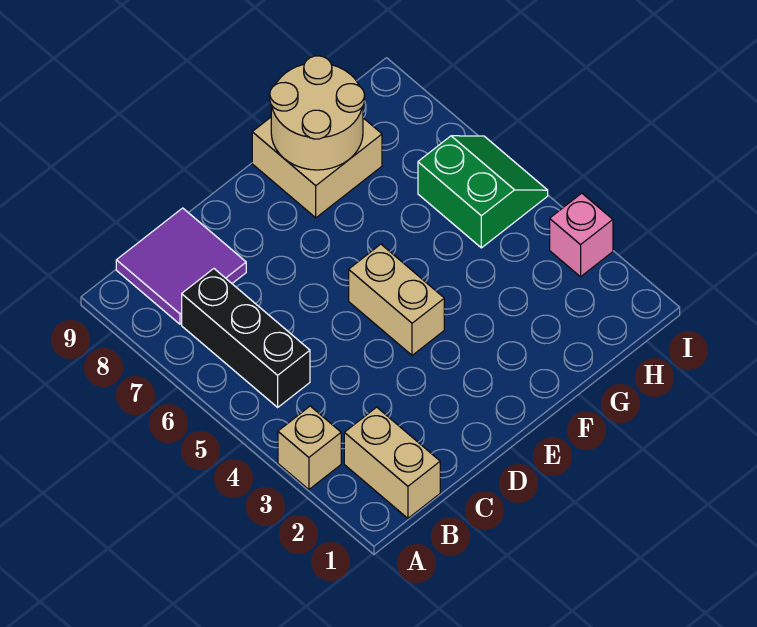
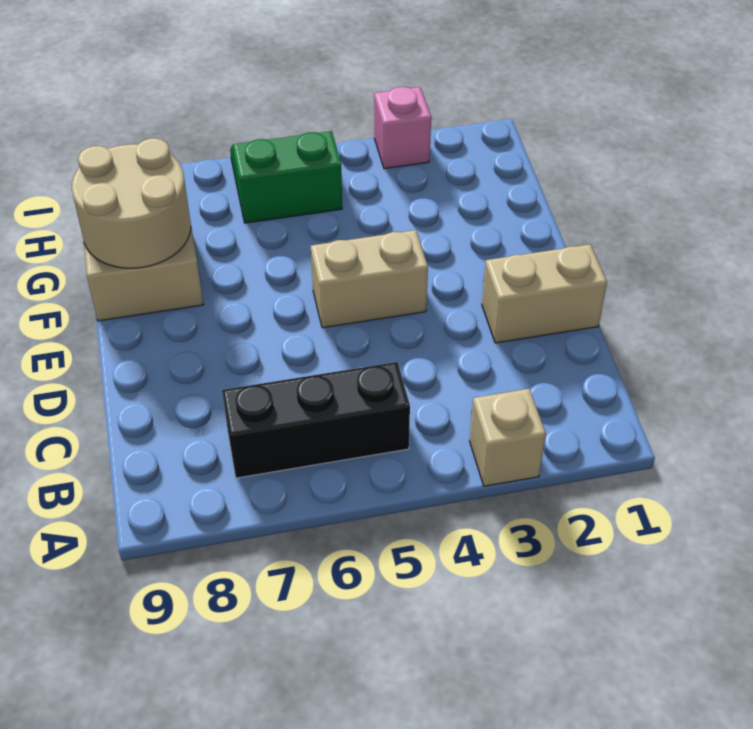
tan brick B1:B2 level 1 -> tan brick D1:D2 level 1
purple tile B8:C9 level 1 -> none

